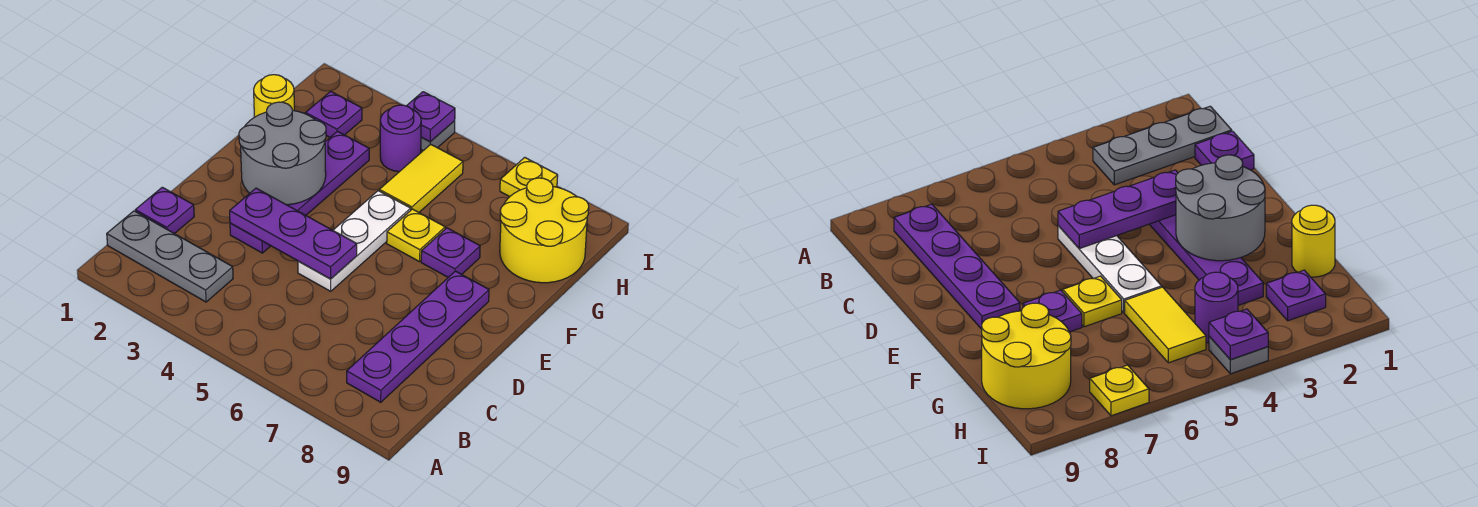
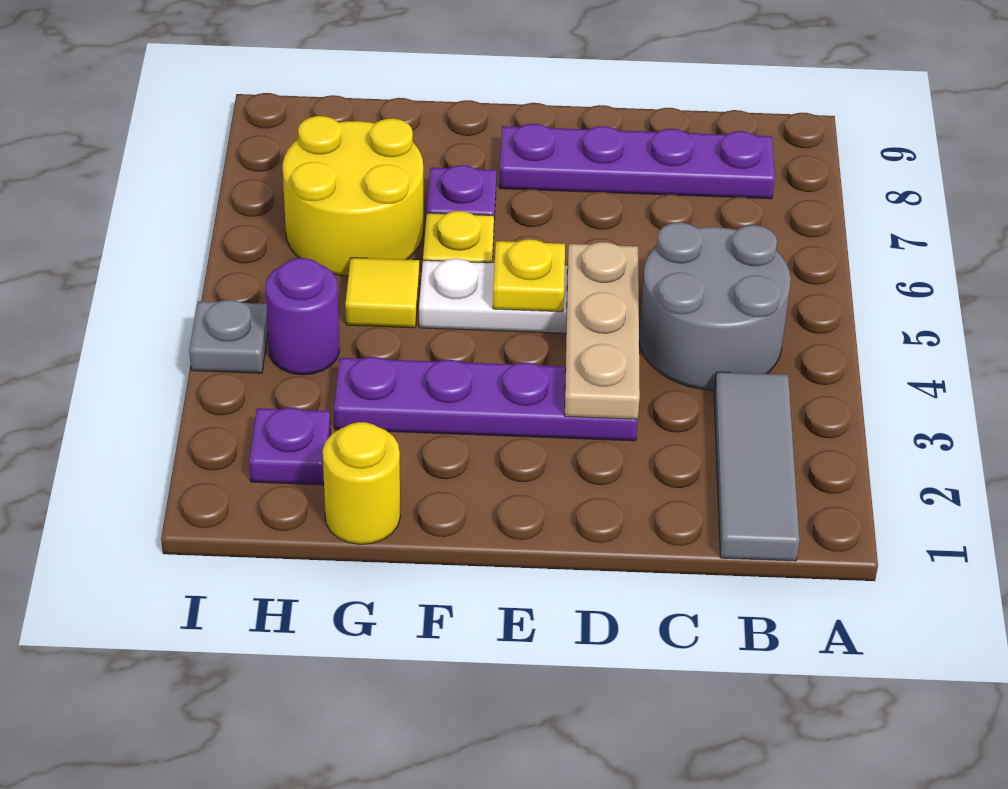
grey plate B1:B3 level 1 -> grey tile B1:B3 level 1
purple plate C1 level 1 -> none
purple plate D3:D5 level 2 -> tan plate D3:D5 level 2
grey round brick E2:F3 level 2 -> grey round brick B4:C5 level 1
yellow tile G5:H5 level 1 -> yellow tile G5 level 1
yellow round brick G8:H9 level 1 -> yellow round brick G6:H7 level 1
purple plate I4 level 2 -> none
yellow plate I7 level 1 -> yellow plate E5 level 2

